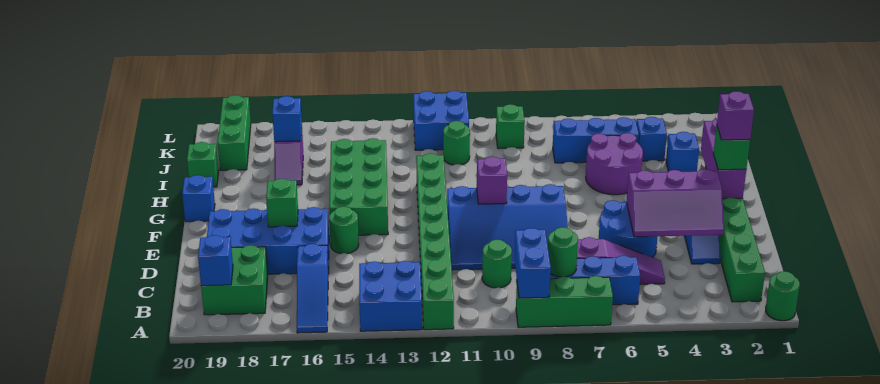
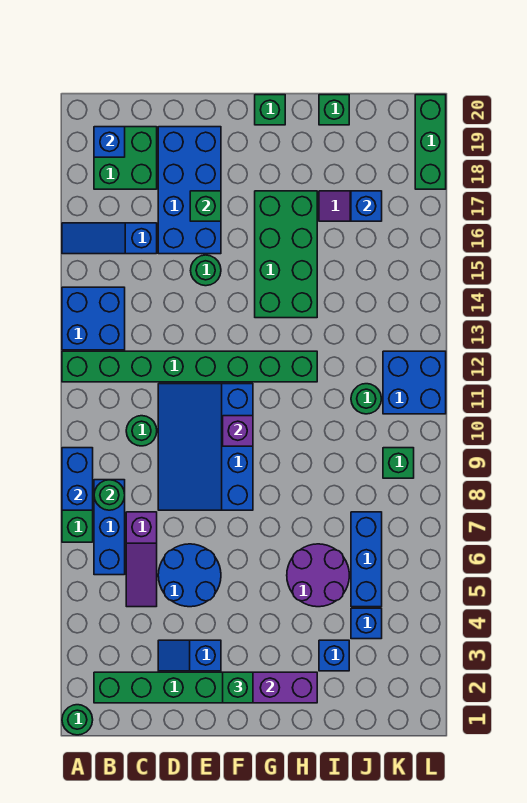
blue brick A9:B9 level 2 -> blue brick A8:A9 level 2
purple slope D3:E5 level 2 top E -> none
purple brick F2 level 4 -> none
green brick F14:I15 level 1 -> green brick G14:H17 level 1
blue brick G20 level 1 -> green brick G20 level 1
green brick J19:L19 level 1 -> green brick L18:L20 level 1

